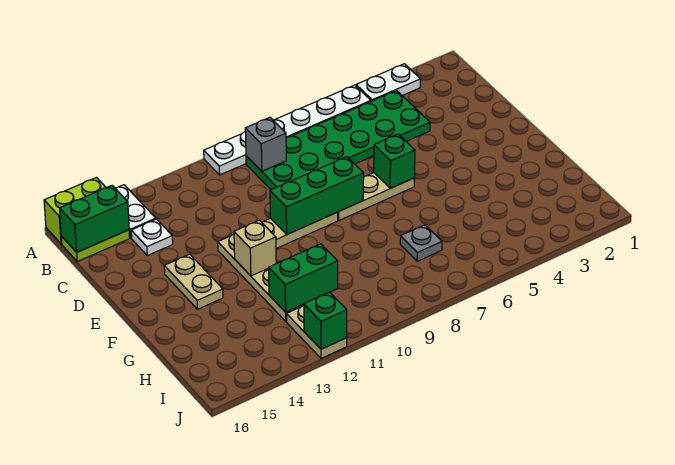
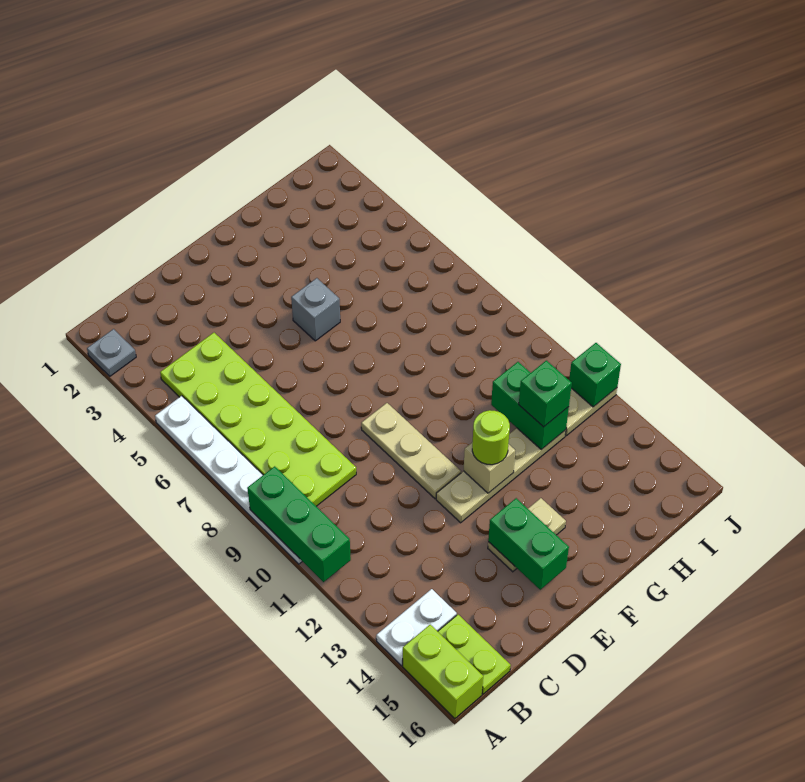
white plate A3:A4 level 1 -> none
green plate B4:C9 level 1 -> lime plate B4:C9 level 1
grey brick B9 level 2 -> grey brick F5 level 1
green brick B15:B16 level 2 -> green brick E14:E15 level 2
white plate C14 level 1 -> none
tan plate E6:E8 level 1 -> none
green brick E6 level 2 -> green brick H12 level 3
green brick E8:E10 level 2 -> green brick A9:A11 level 2
none -> lime round brick F12 level 3
grey plate H7 level 1 -> grey plate A2 level 1

